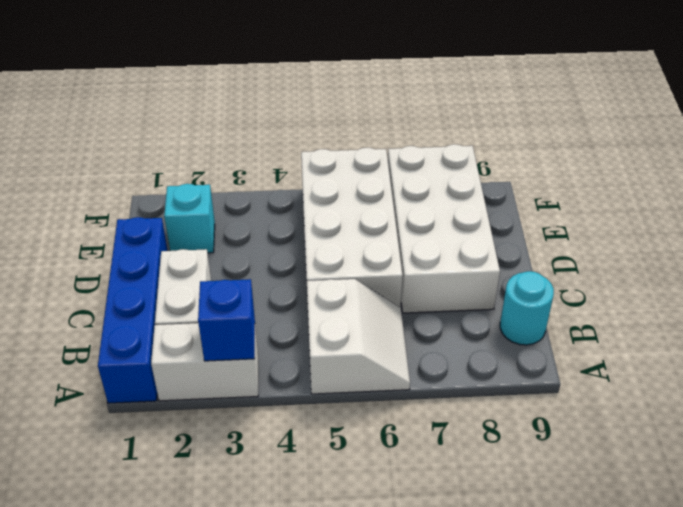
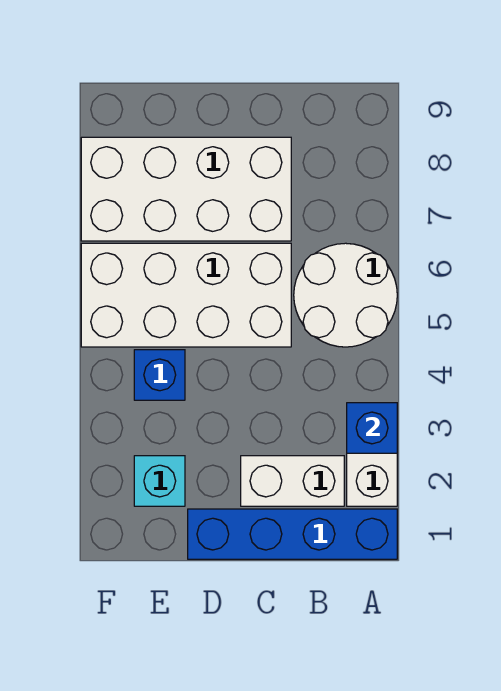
white slope A5:B6 level 1 top 5 -> white round brick A5:B6 level 1
cyan round brick B9 level 1 -> none
none -> blue brick E4 level 1

